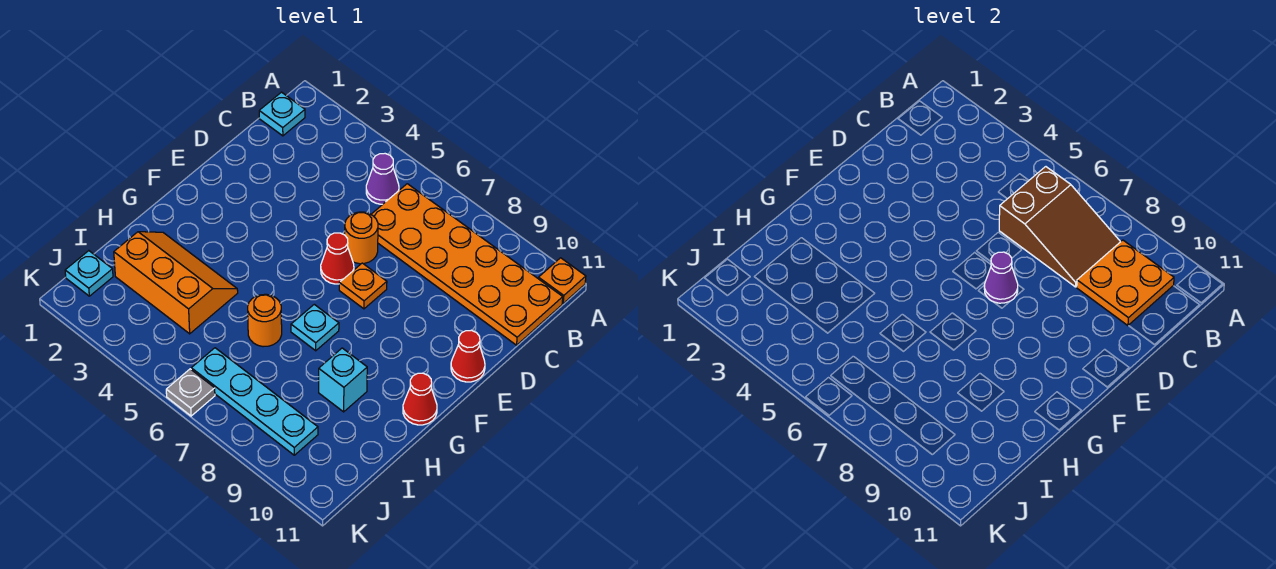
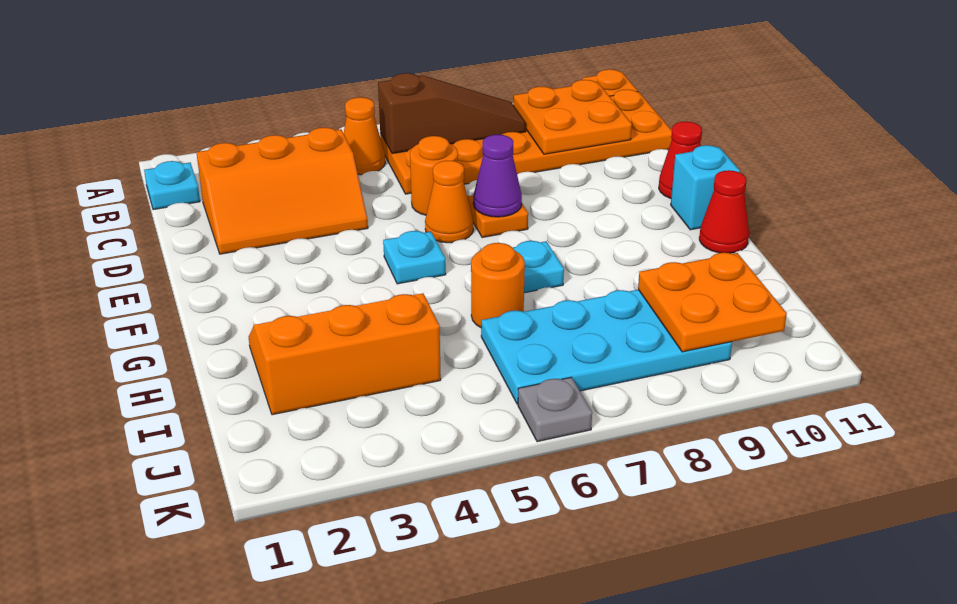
purple cone B5 level 1 -> orange cone B5 level 1
brown slope B6:C8 level 2 top 6 -> brown slope B6:B8 level 2 top 6
none -> orange slope C2:D4 level 1 top C
red cone E6 level 1 -> orange cone E6 level 1
cyan brick H9 level 1 -> cyan brick F11 level 1
none -> orange plate I9:J10 level 2
cyan plate J1 level 1 -> cyan plate F5 level 1
cyan plate J6:J9 level 1 -> cyan plate I6:J9 level 1

